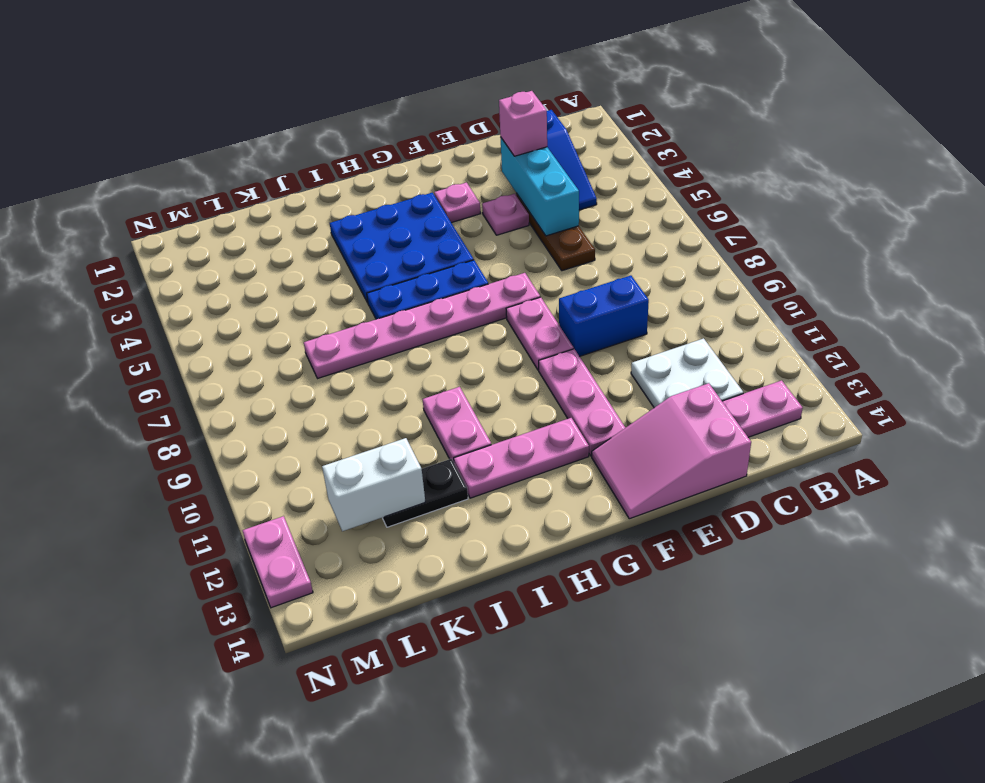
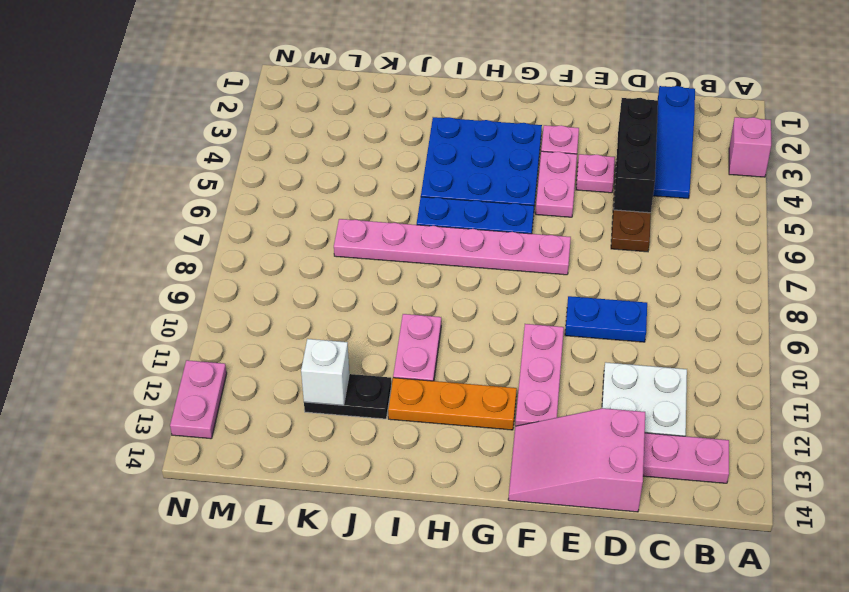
cyan brick D3:D5 level 2 -> black brick D3:D5 level 2
pink brick D3 level 3 -> pink brick A3 level 1
blue brick D9:E9 level 1 -> blue plate D9:E9 level 1
pink plate F8:F9 level 1 -> pink plate F4:F5 level 1
pink plate G12:I12 level 1 -> orange plate G12:I12 level 1
white brick K12:L12 level 2 -> white brick K12 level 2

